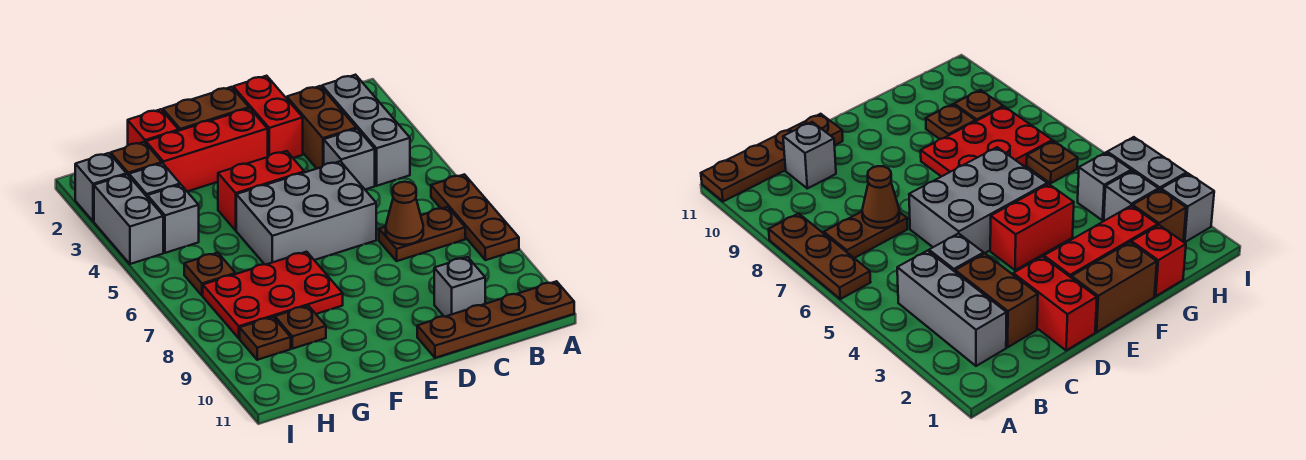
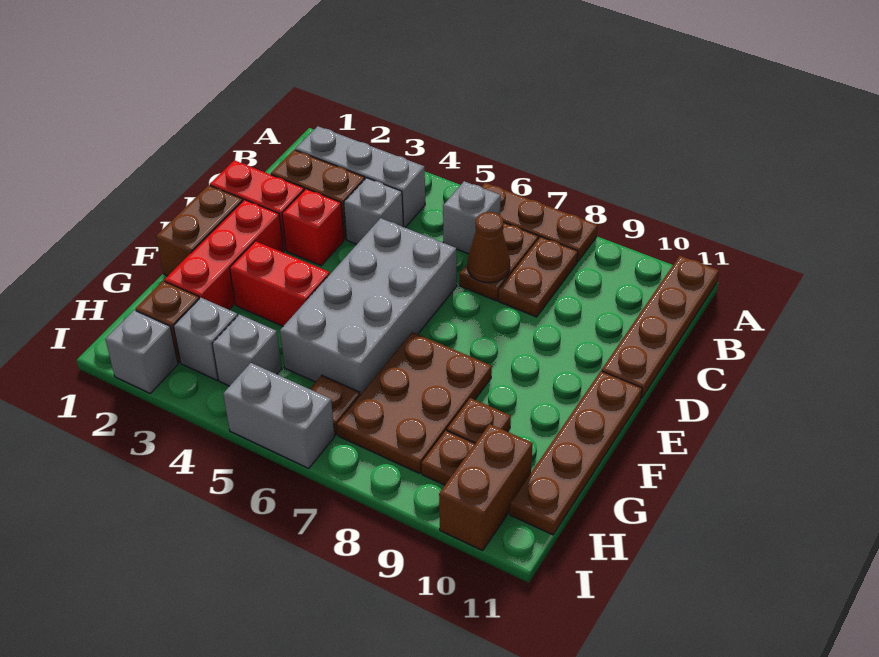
none -> brown plate B8:C8 level 1
grey brick C10 level 1 -> grey brick B6 level 1
grey brick D5:F6 level 1 -> grey brick D5:G6 level 1
red brick E4:F4 level 1 -> red brick F3:F4 level 1
none -> brown plate E11:H11 level 1
red plate F7:H8 level 1 -> brown plate F7:H8 level 1
red brick G1 level 1 -> red brick D3 level 1
none -> brown brick H10:I10 level 1
grey brick I3:I4 level 1 -> grey brick I5:I6 level 1

